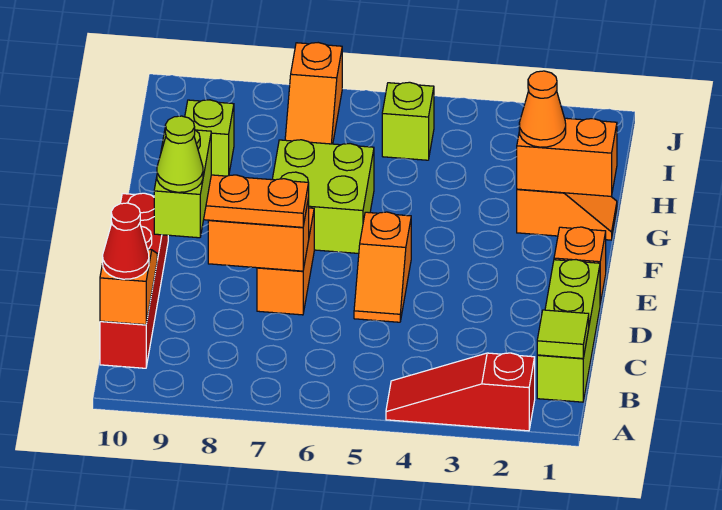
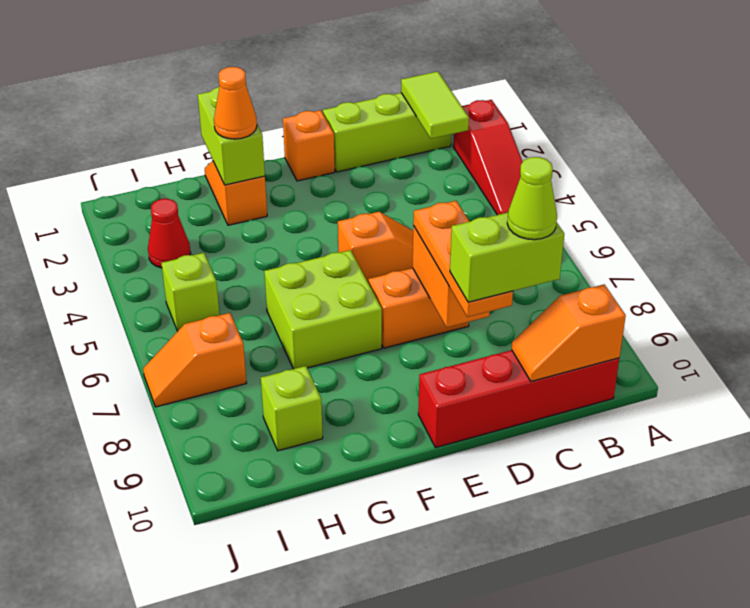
lime tile B1 level 2 -> lime tile B1:B2 level 2
red cone B10 level 3 -> red cone I3 level 1
orange brick G1:G2 level 2 -> lime brick G1:G2 level 2
orange slope I7:J7 level 1 top J -> orange slope I7:J7 level 1 top I

